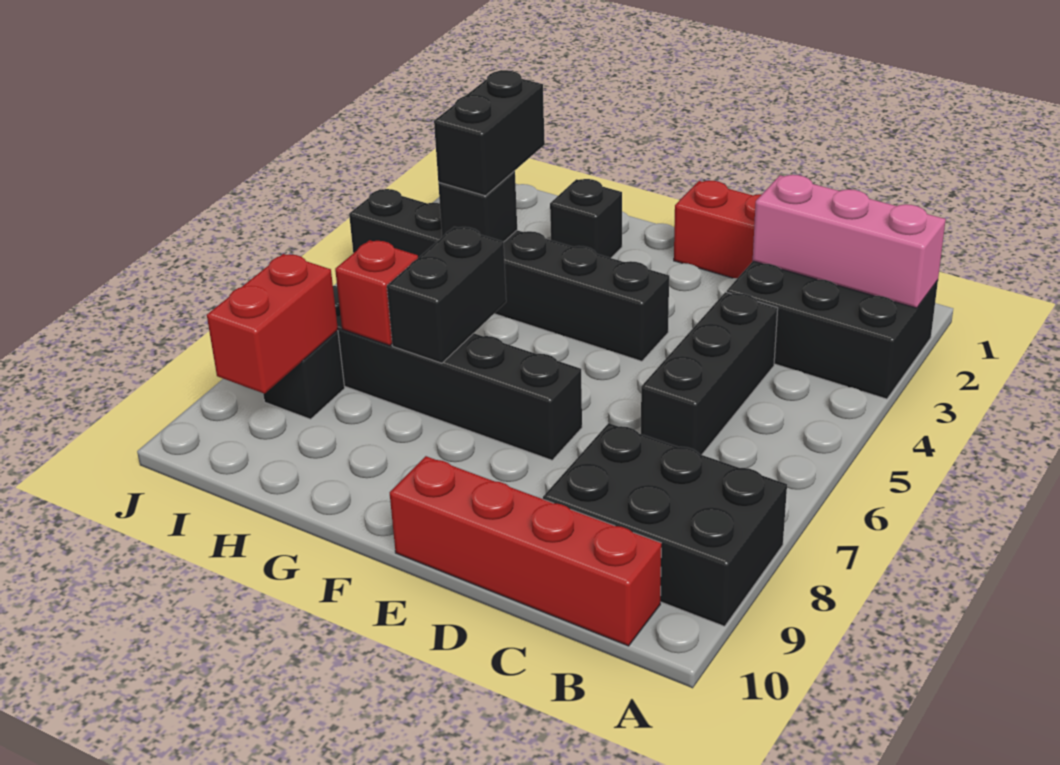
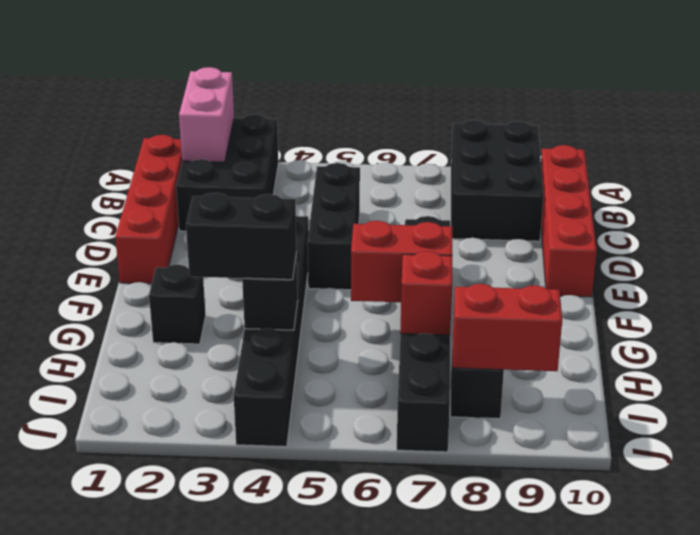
pink brick A2:C2 level 2 -> pink brick A2:B2 level 2
black brick C4:C6 level 1 -> black brick C5:E5 level 1
black brick G6:G7 level 2 -> red brick G6:G7 level 2

